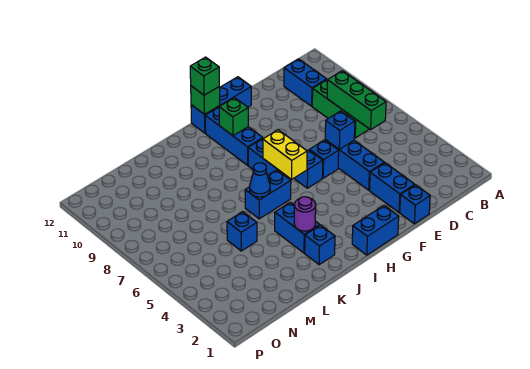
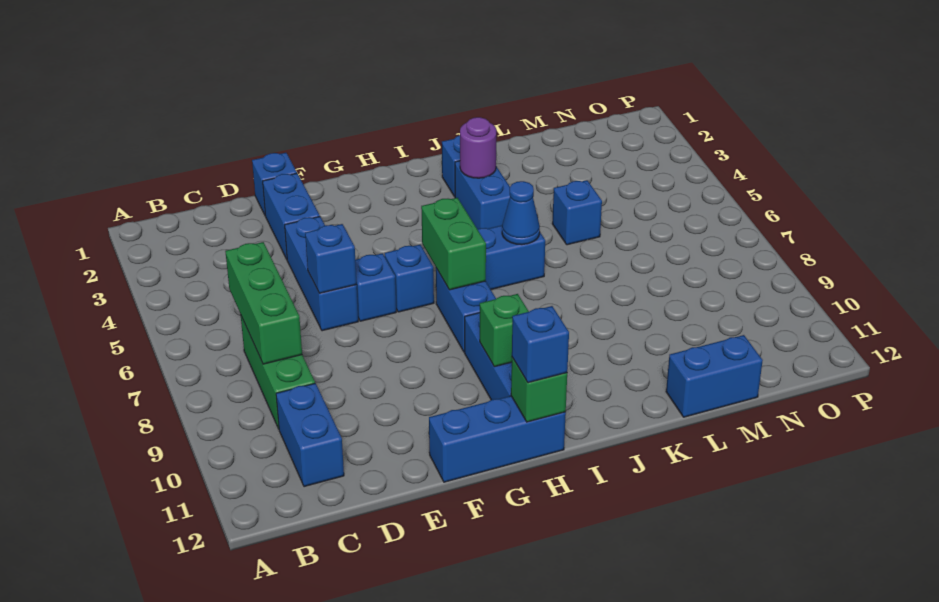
blue brick G1:H1 level 1 -> blue brick L12:M12 level 1
yellow brick H6:H7 level 2 -> green brick H6:H7 level 2
green brick H12 level 3 -> blue brick H12 level 3

